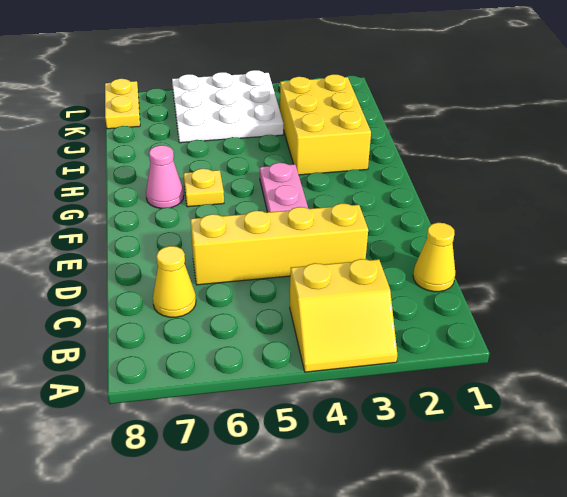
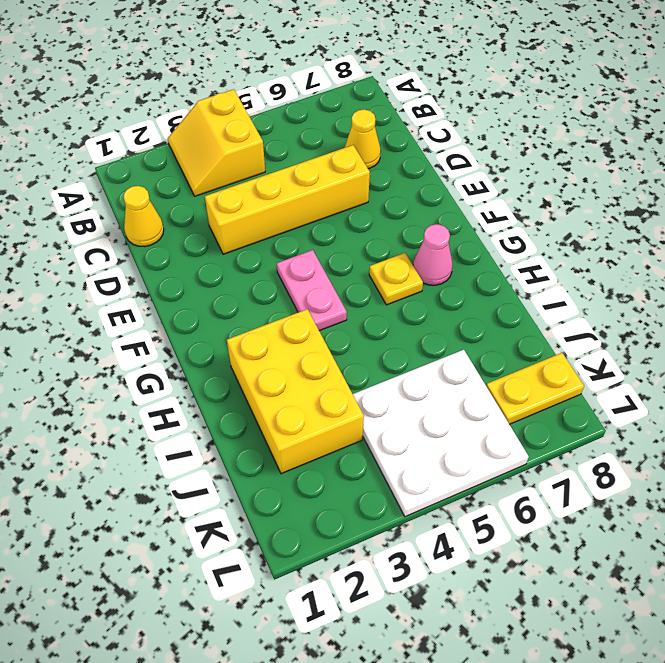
yellow slope A3:B4 level 1 top B -> yellow slope A3:B4 level 1 top 4
yellow plate K8:L8 level 1 -> yellow plate K7:K8 level 1

